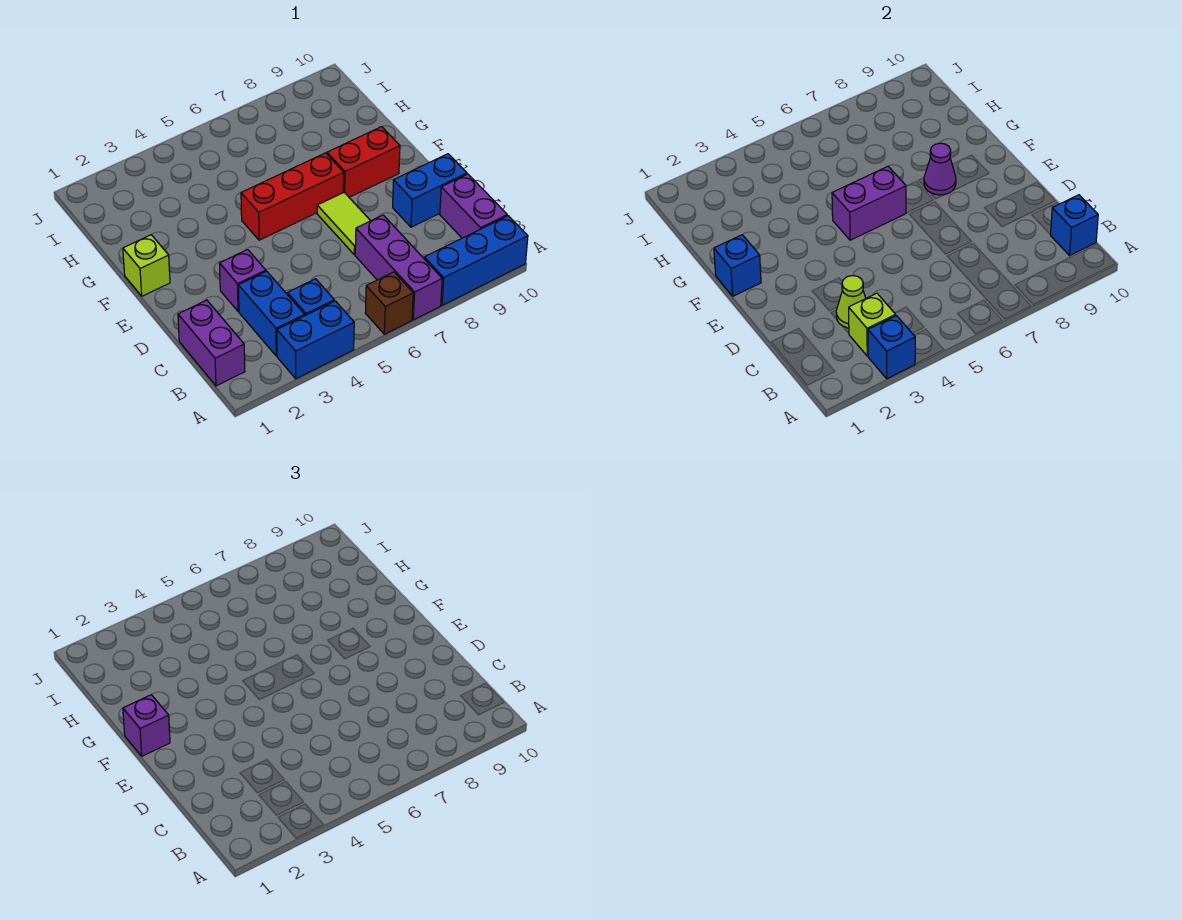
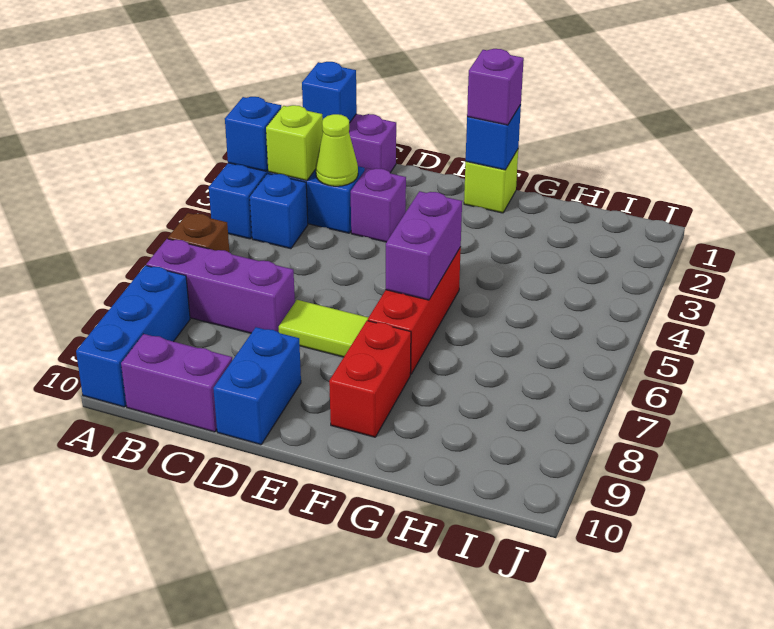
blue brick B10 level 2 -> blue brick B1 level 2
purple cone F8 level 2 -> none

